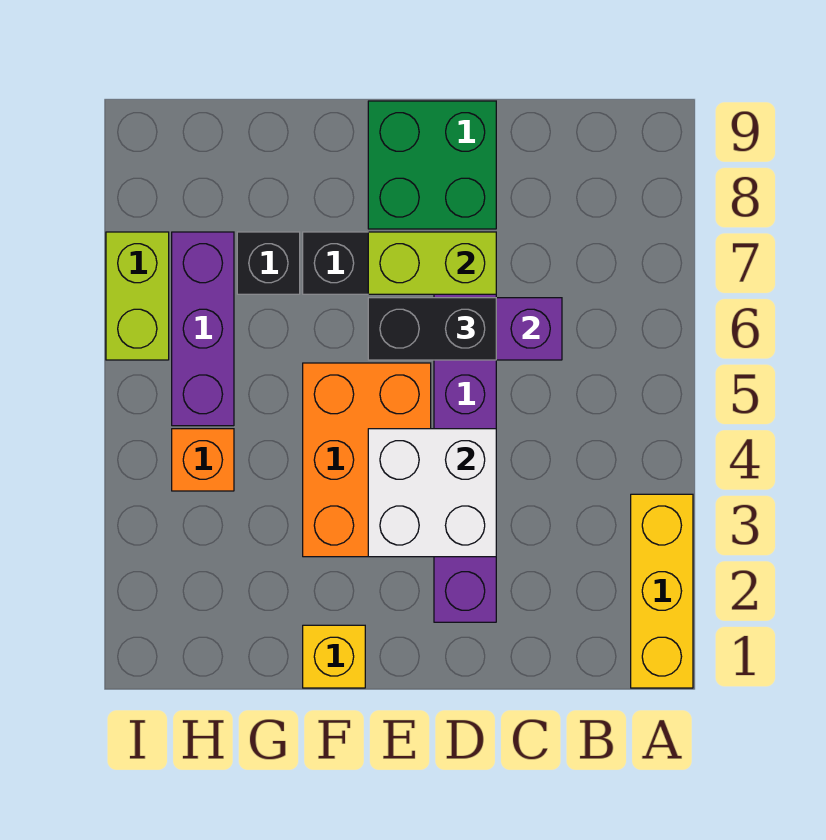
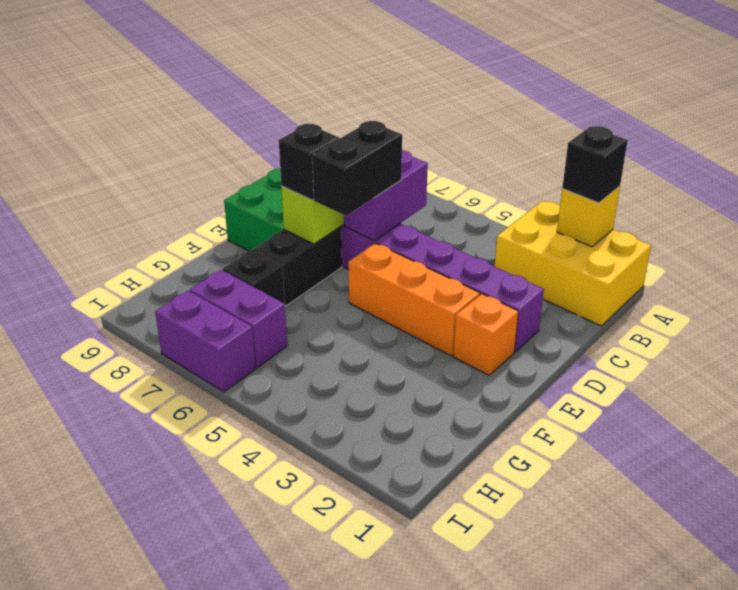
yellow brick A1:A3 level 1 -> yellow brick A1:B3 level 1
none -> black brick A2 level 3
white brick D3:E4 level 2 -> none
orange brick E3:F5 level 1 -> orange brick E3:E5 level 1
none -> black brick E7 level 3
yellow brick F1 level 1 -> yellow brick A2 level 2
orange brick H4 level 1 -> orange brick E2 level 1
purple brick H5:H7 level 1 -> purple brick H6:H7 level 1
lime brick I6:I7 level 1 -> purple brick I6:I7 level 1

